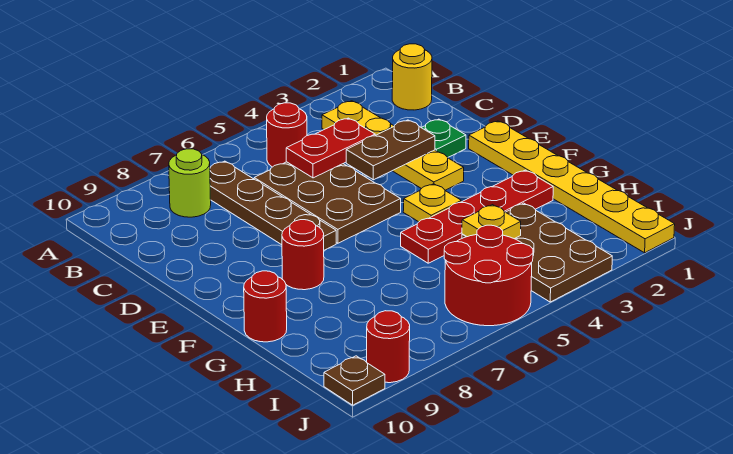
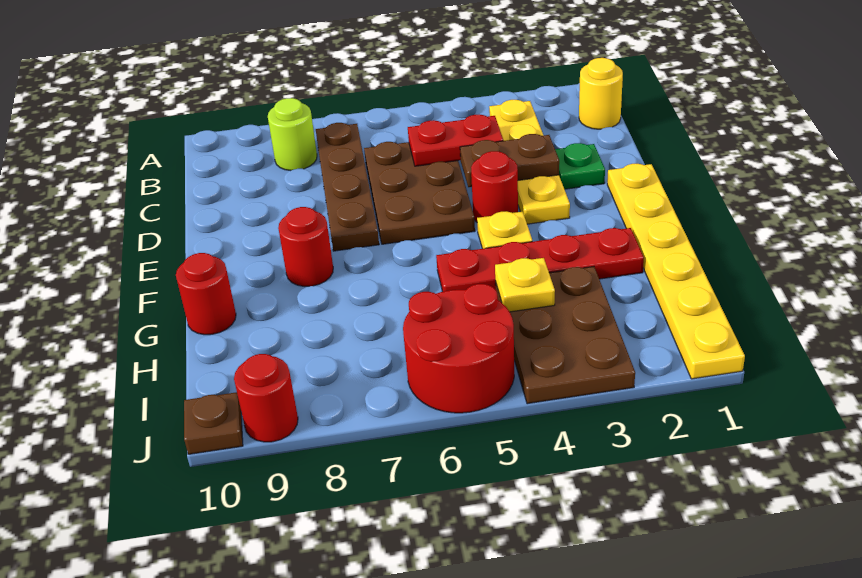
red round brick B5 level 1 -> red round brick E4 level 1

